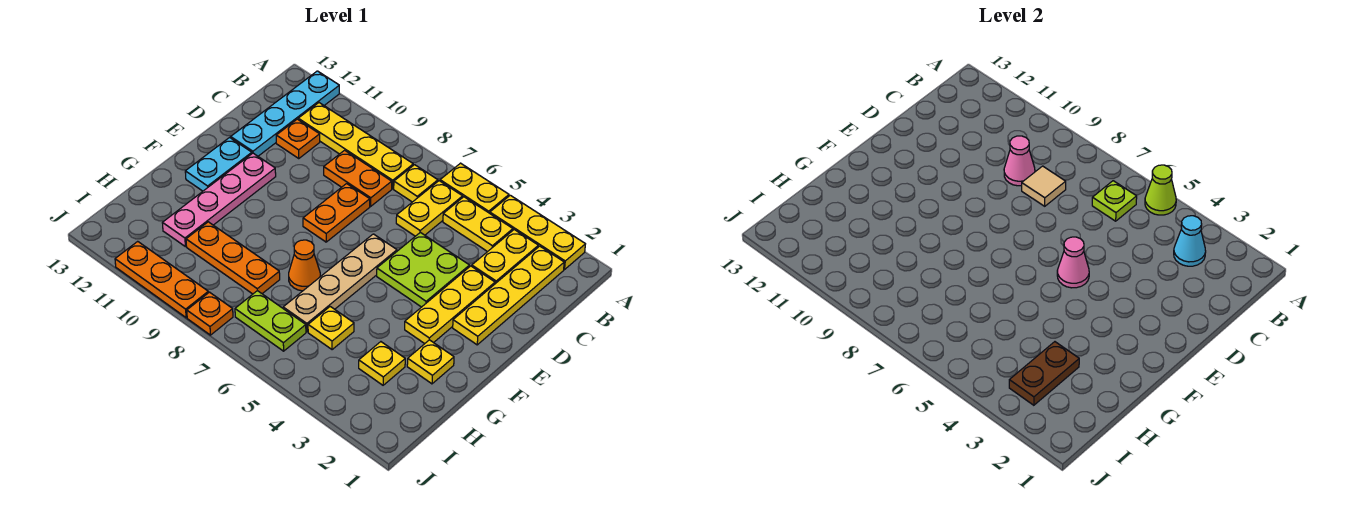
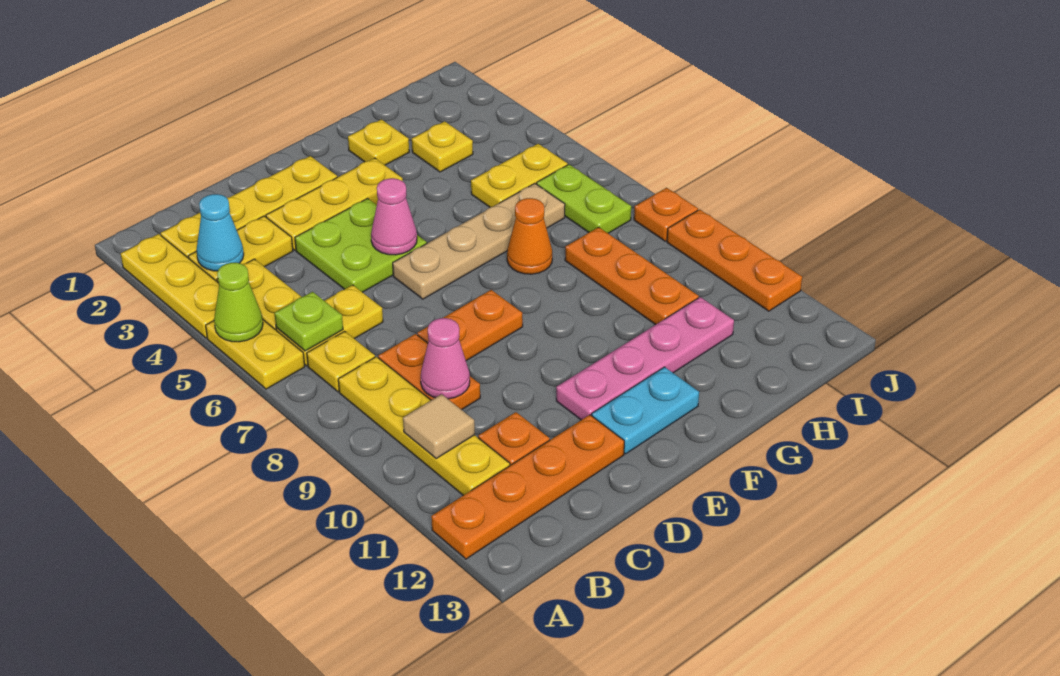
cyan plate A12:D12 level 1 -> orange plate A12:D12 level 1
tan tile C8 level 2 -> tan tile B10 level 2
brown plate H3:I3 level 2 -> none
yellow plate H5 level 1 -> yellow plate H5:I5 level 1

